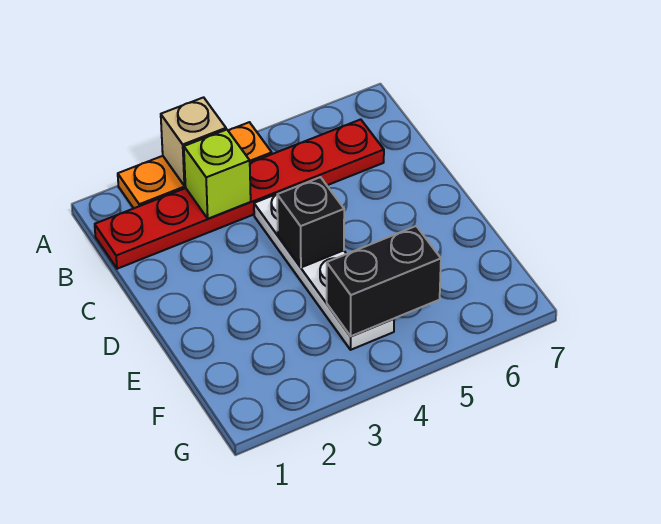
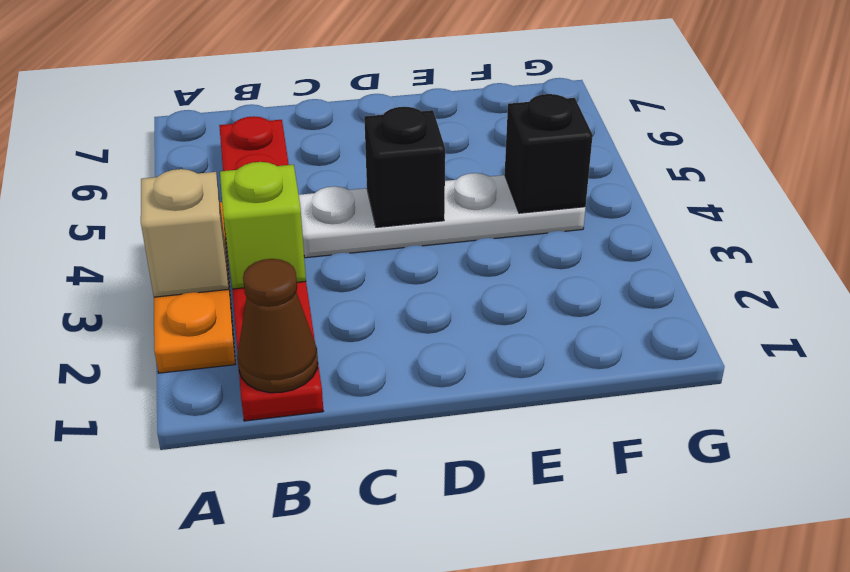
none -> brown cone B1 level 2
black brick F4:F5 level 2 -> black brick F4 level 2

